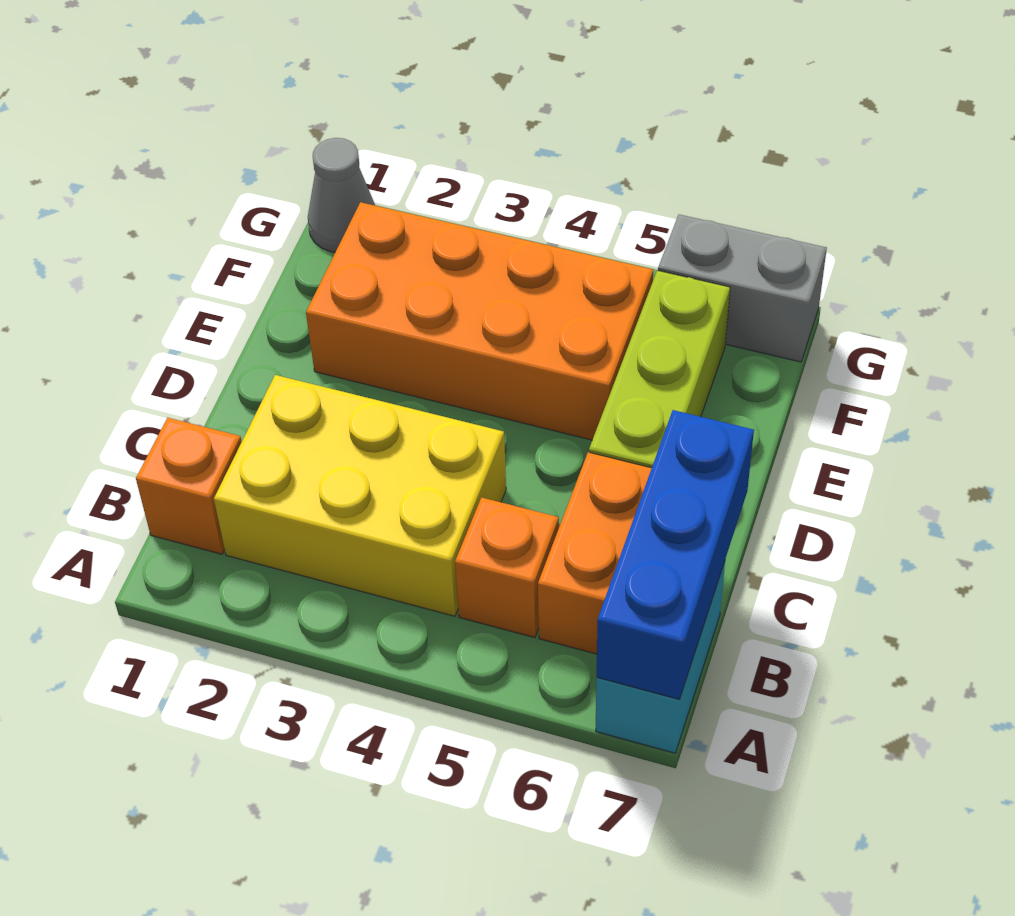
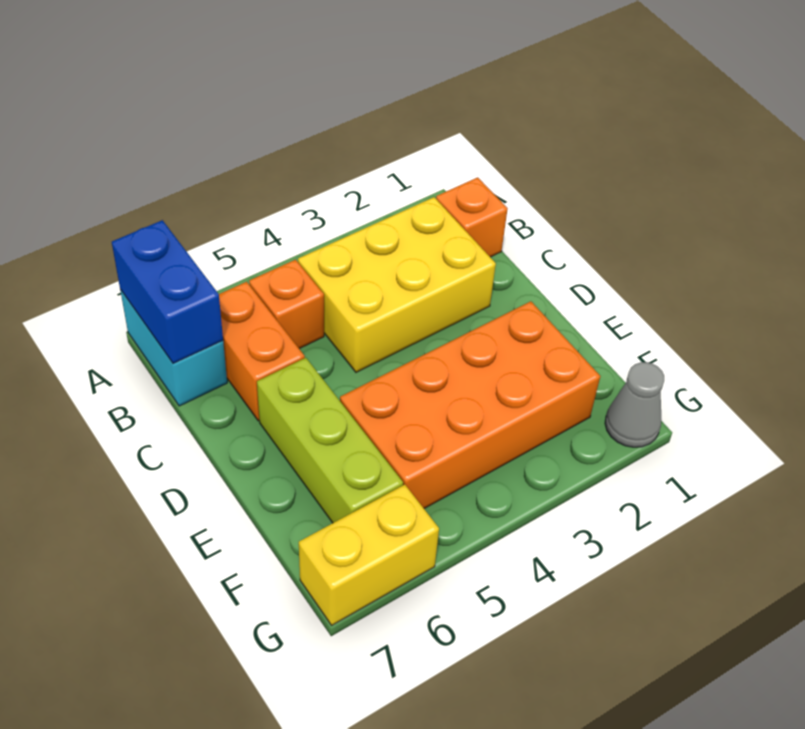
blue brick A7:C7 level 2 -> blue brick A7:B7 level 2
grey brick G6:G7 level 1 -> yellow brick G6:G7 level 1

